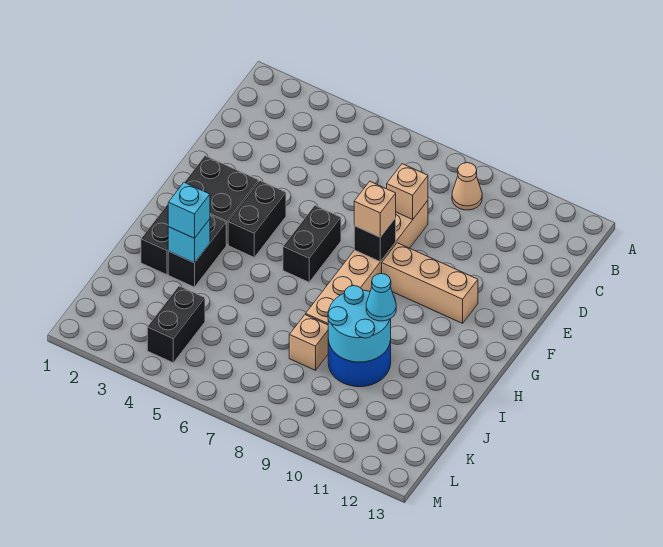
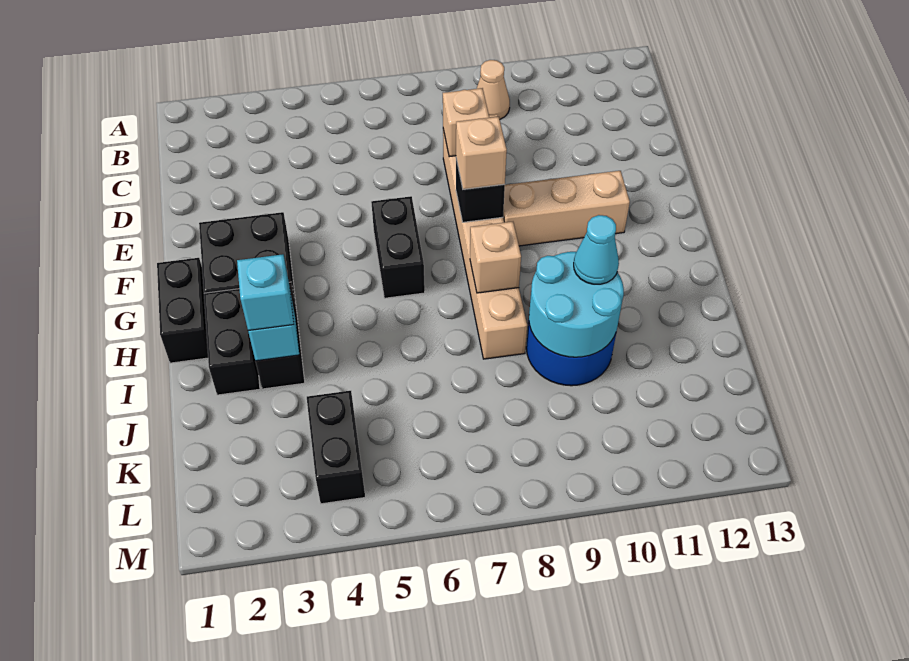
black brick F4:G4 level 1 -> black brick G1:H1 level 1
tan brick J8 level 1 -> tan brick H8 level 2

